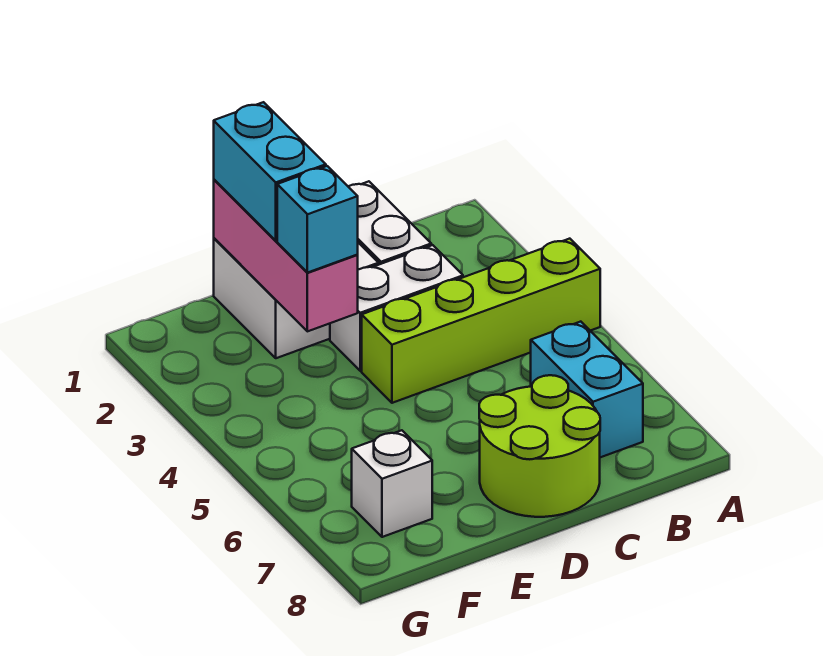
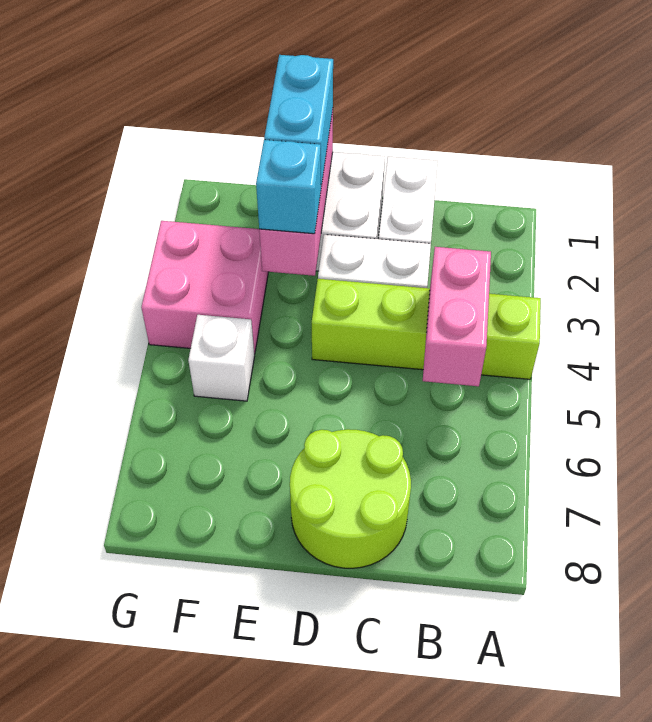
none -> pink brick B4:B5 level 2
cyan brick B6:B7 level 1 -> none
none -> pink brick F3:G4 level 1
white brick F7 level 1 -> white brick F5 level 1

